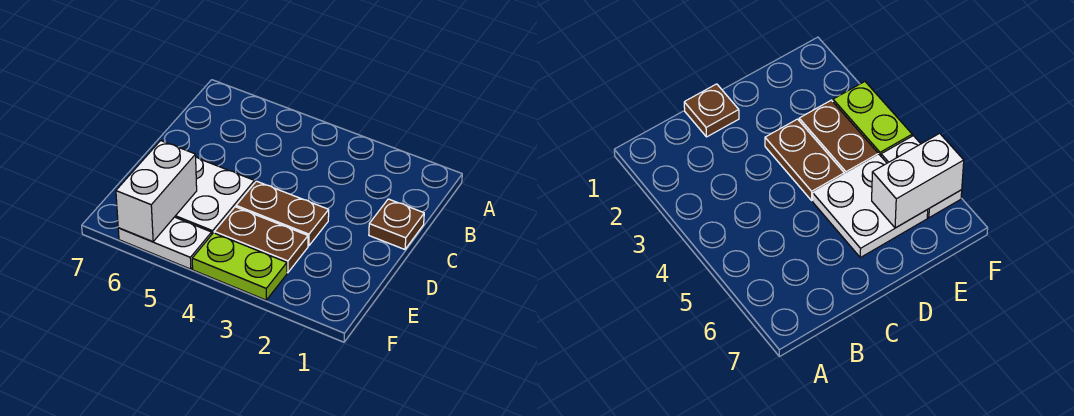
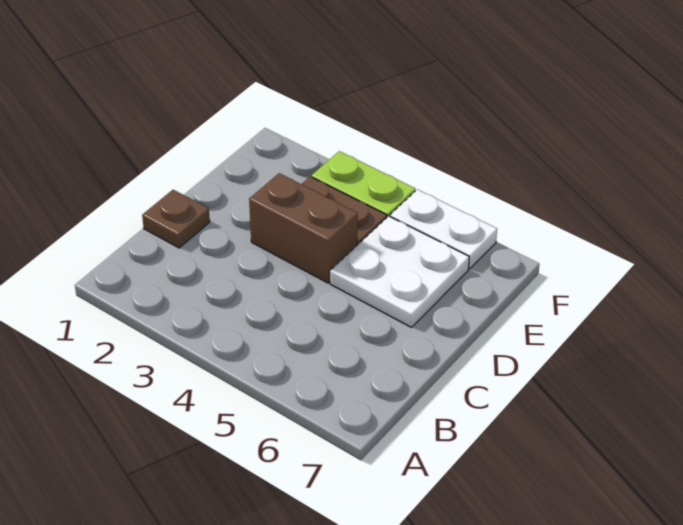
brown plate D3:D4 level 1 -> brown brick D3:D4 level 1
white brick E6:F6 level 2 -> none

